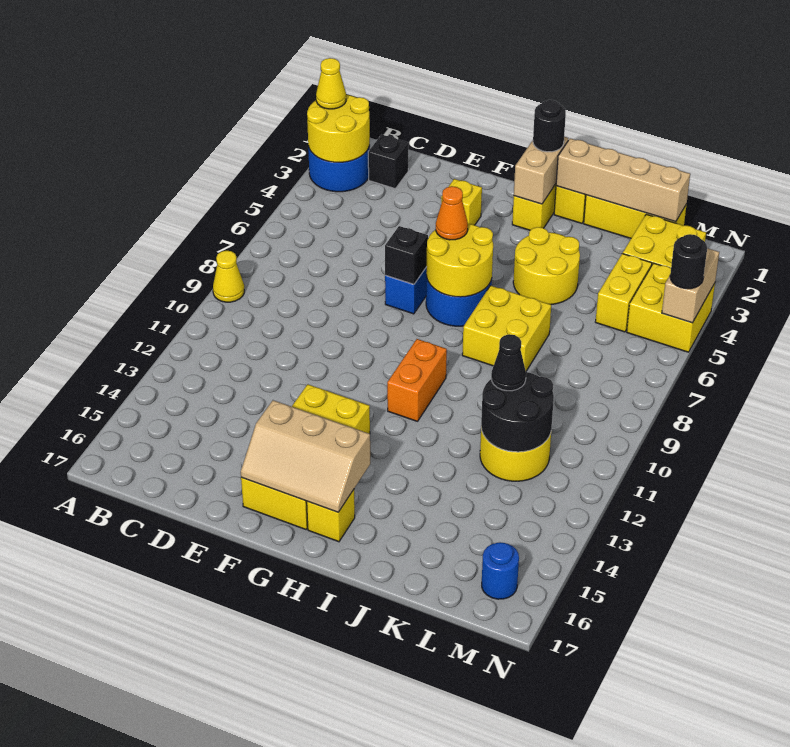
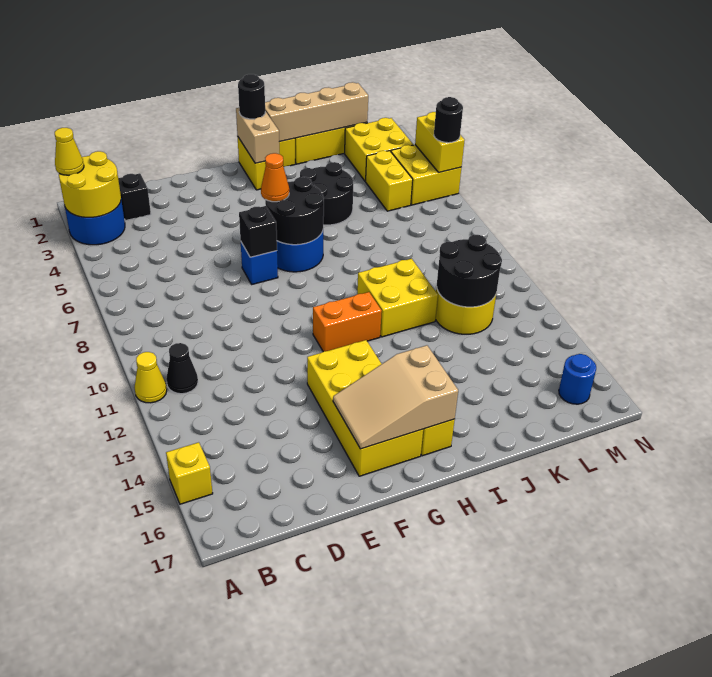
yellow cone A9 level 1 -> yellow cone A11 level 1
yellow brick F3 level 1 -> yellow brick A15 level 1
tan slope F15:H16 level 2 top 15 -> tan slope F15:H16 level 2 top H
yellow round brick G6:H7 level 2 -> black round brick G6:H7 level 2
orange brick H10:H11 level 1 -> orange brick G11:H11 level 1
yellow round brick I4:J5 level 1 -> black round brick I4:J5 level 1
yellow brick I7:J8 level 1 -> yellow brick I10:J11 level 1
black cone K11 level 3 -> black cone B11 level 1
tan brick N4:N5 level 2 -> yellow brick N4:N5 level 2

